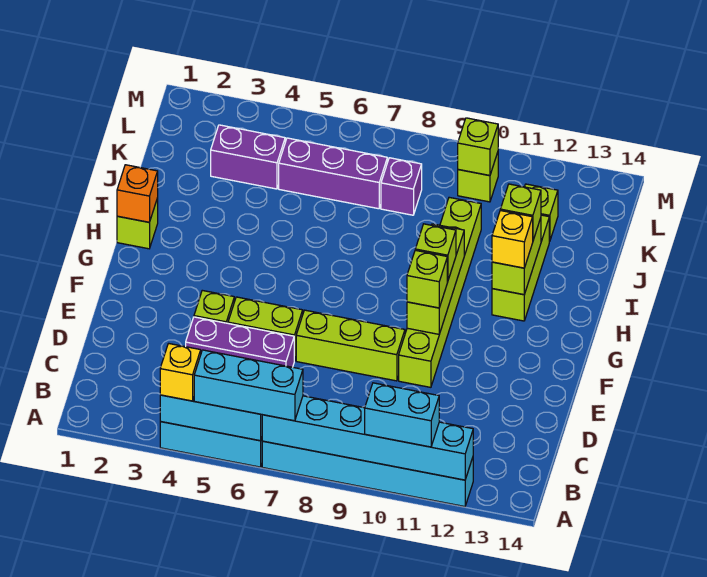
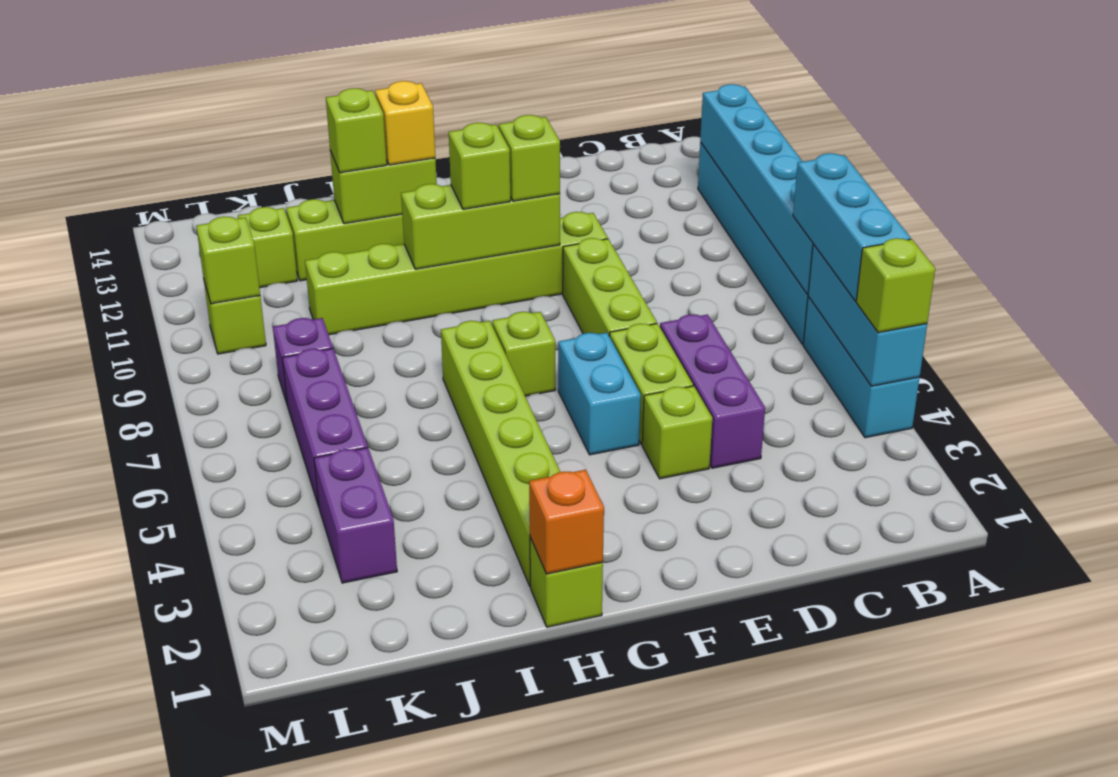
yellow brick A4 level 3 -> lime brick A4 level 3
cyan brick A10:A11 level 3 -> cyan brick F5:F6 level 1
none -> lime brick G7 level 1
none -> lime brick H2:H7 level 1

